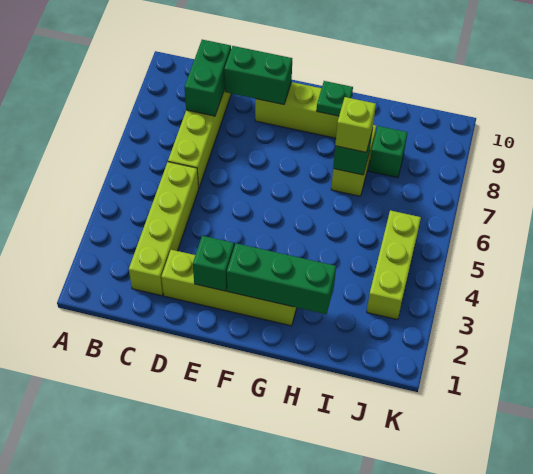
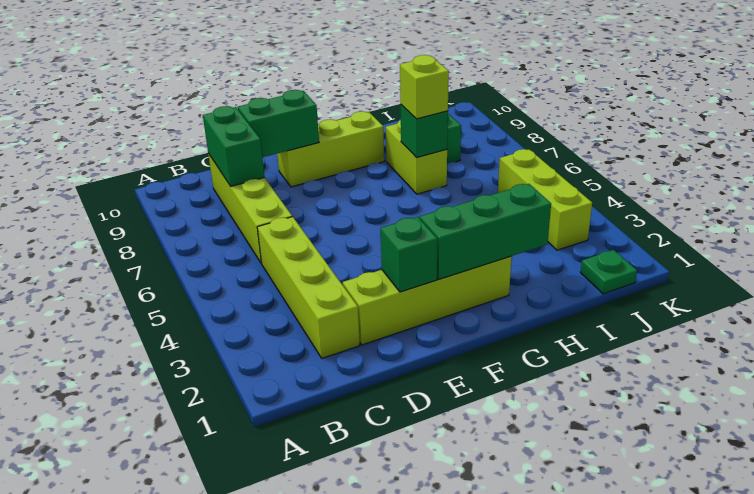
green plate G9 level 2 -> green plate J1 level 1

